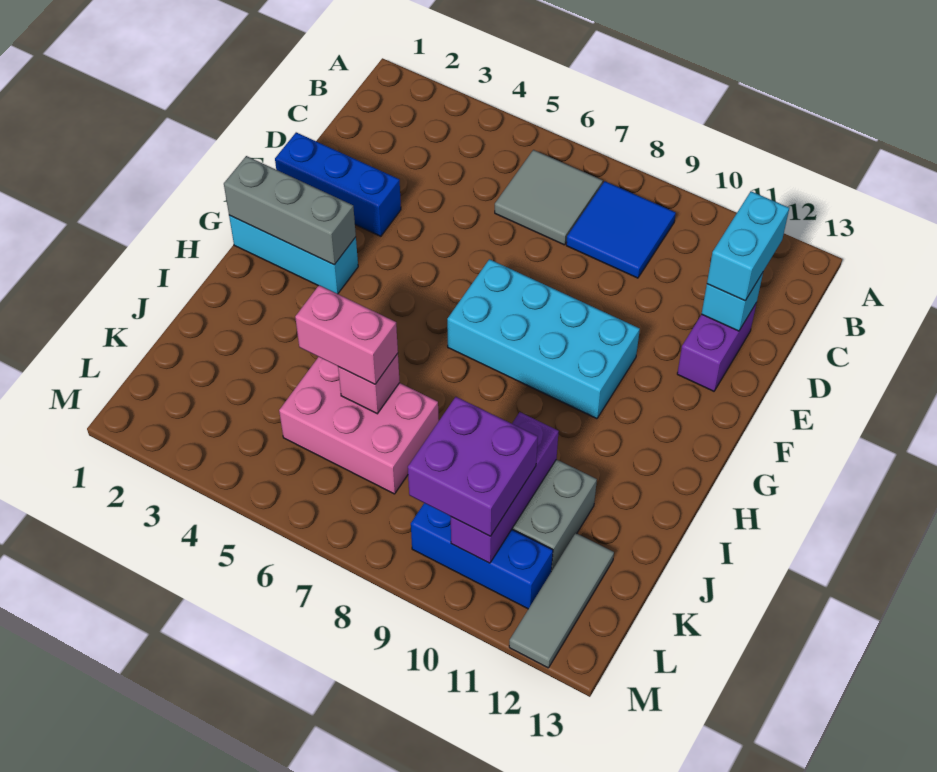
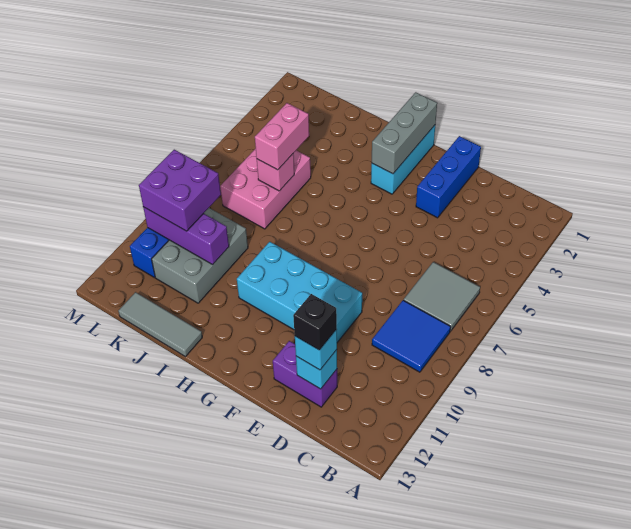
cyan brick C12:D12 level 3 -> cyan brick D12 level 3
none -> black brick D12 level 4
cyan brick F7:G10 level 1 -> cyan brick E9:H10 level 1
grey tile K12:M12 level 1 -> grey tile I13:K13 level 1

